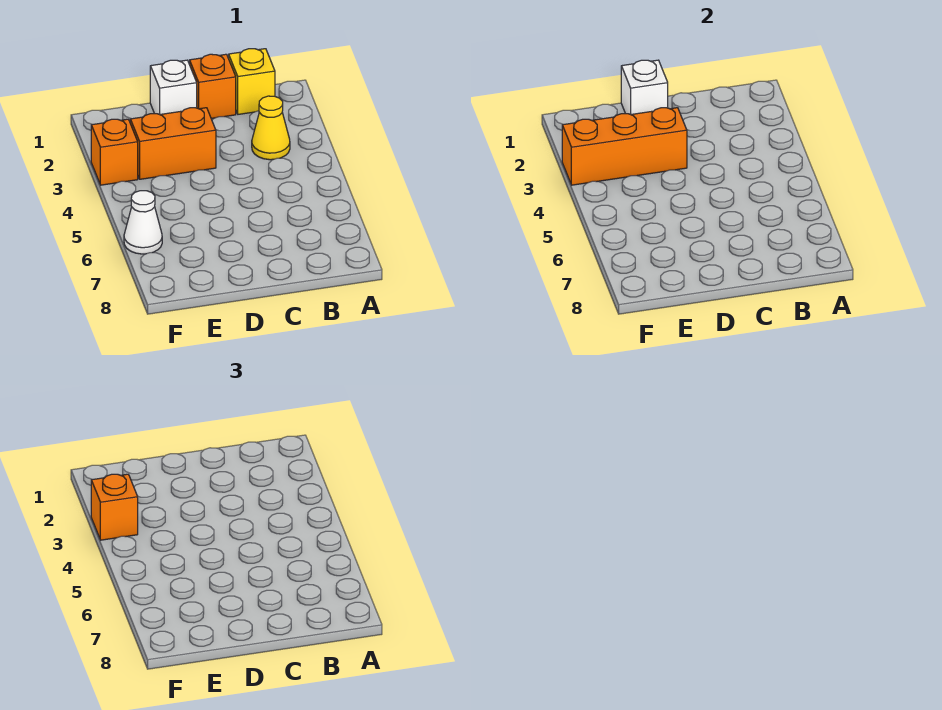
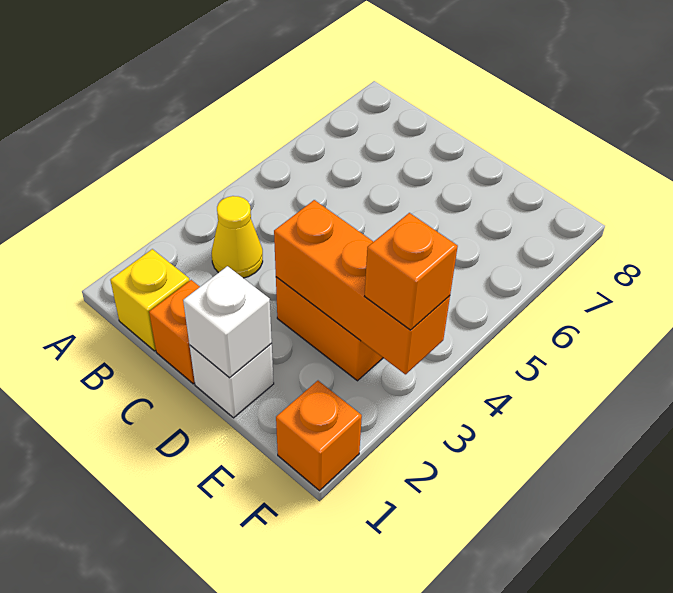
orange brick F3 level 1 -> orange brick F1 level 1
white cone F6 level 1 -> none

